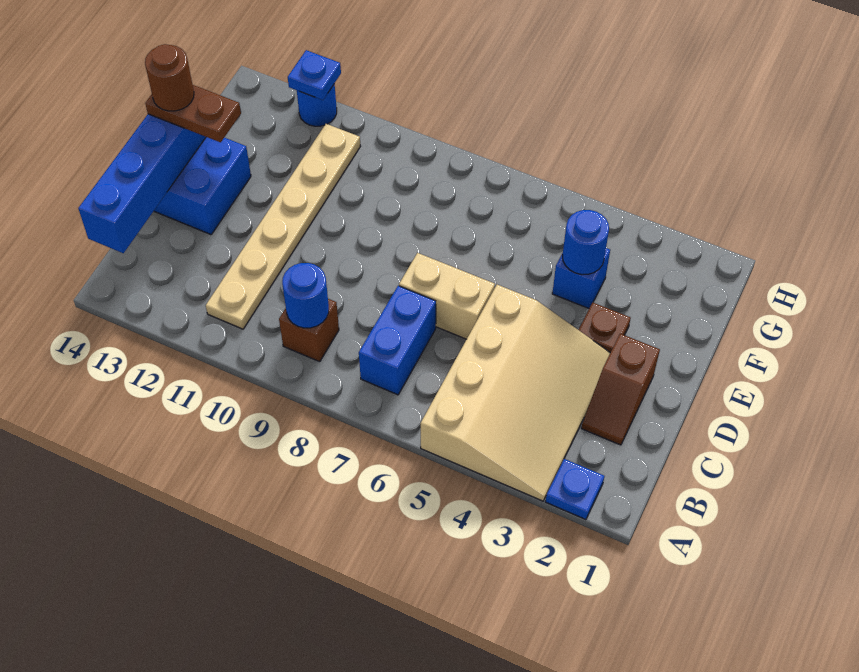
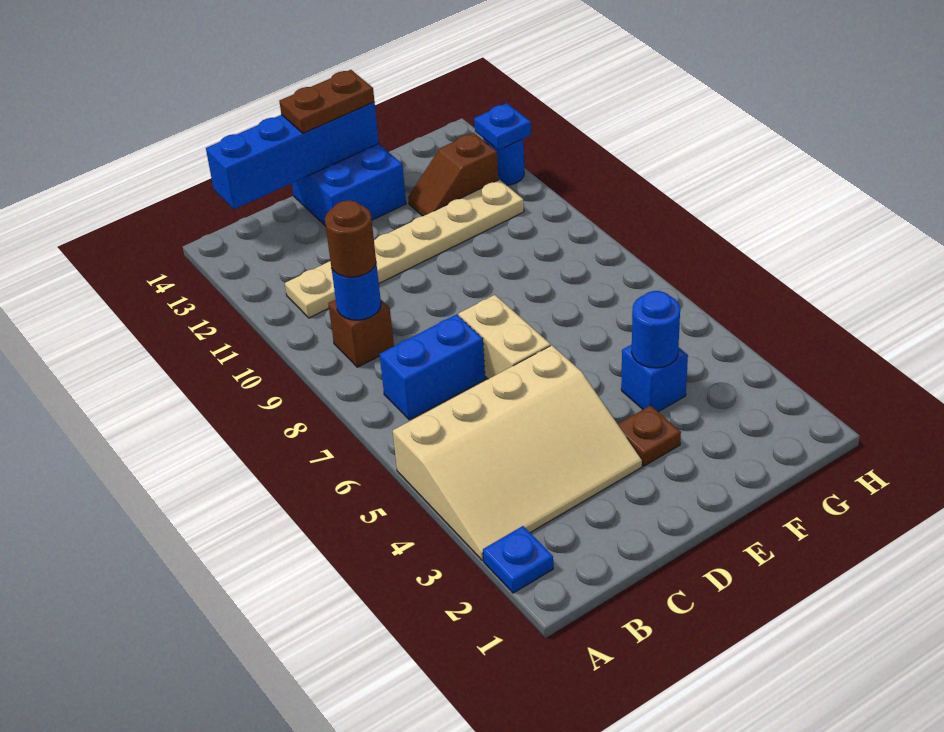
brown slope C2:D2 level 1 top D -> brown slope F12:G12 level 1 top G
brown plate E13:E14 level 3 -> brown plate D14:E14 level 3
brown round brick E14 level 4 -> brown round brick B9 level 3

